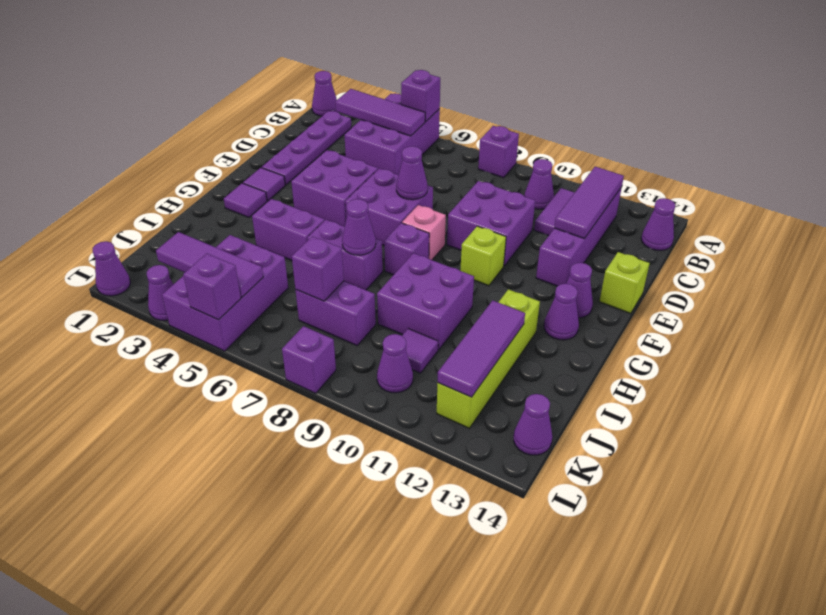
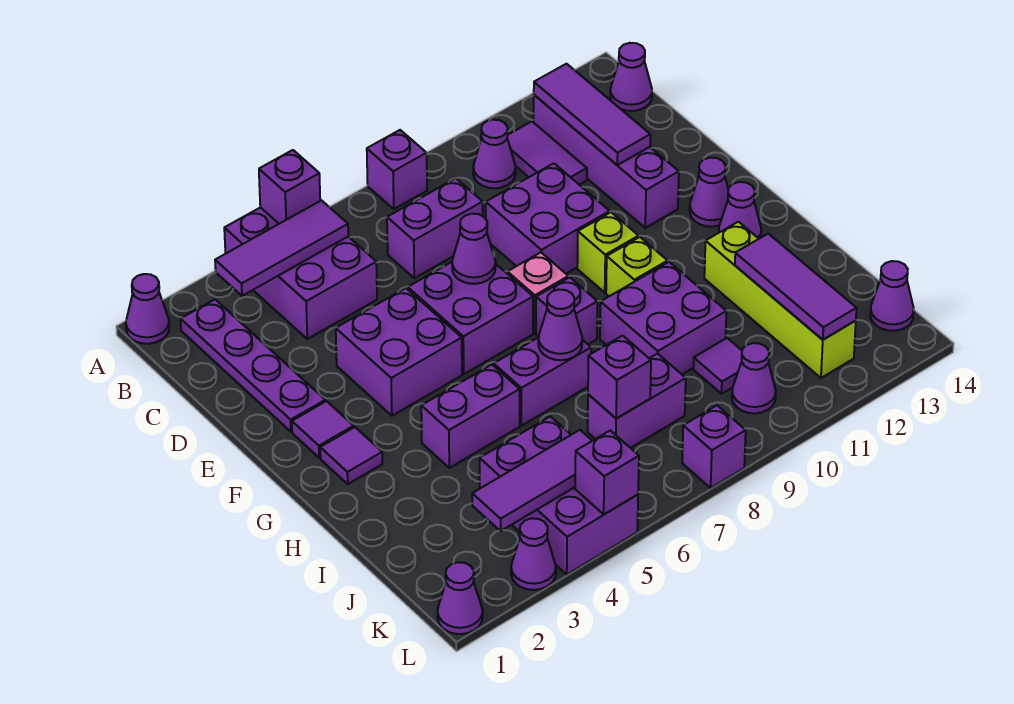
none -> purple brick C7:C8 level 1
lime brick E14 level 1 -> lime brick G10 level 1

